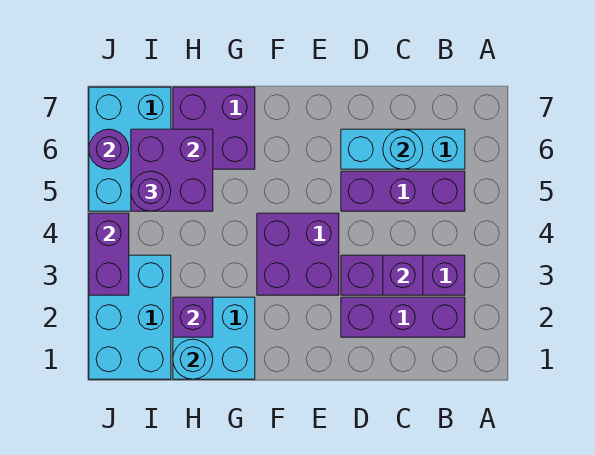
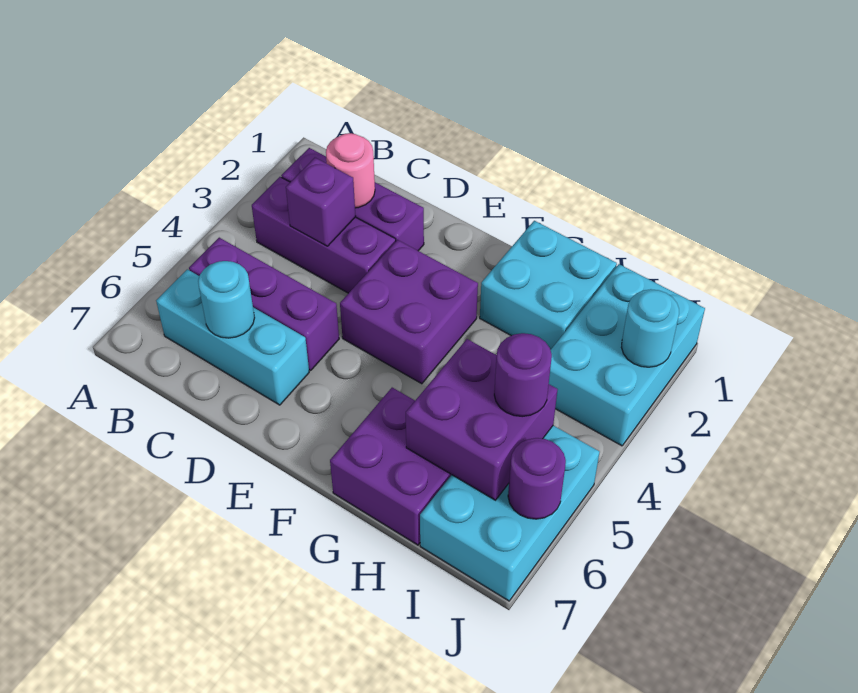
none -> pink round brick C2 level 2
cyan round brick H1 level 2 -> cyan round brick J2 level 2
purple brick H2 level 2 -> none
purple brick J3:J4 level 2 -> none

